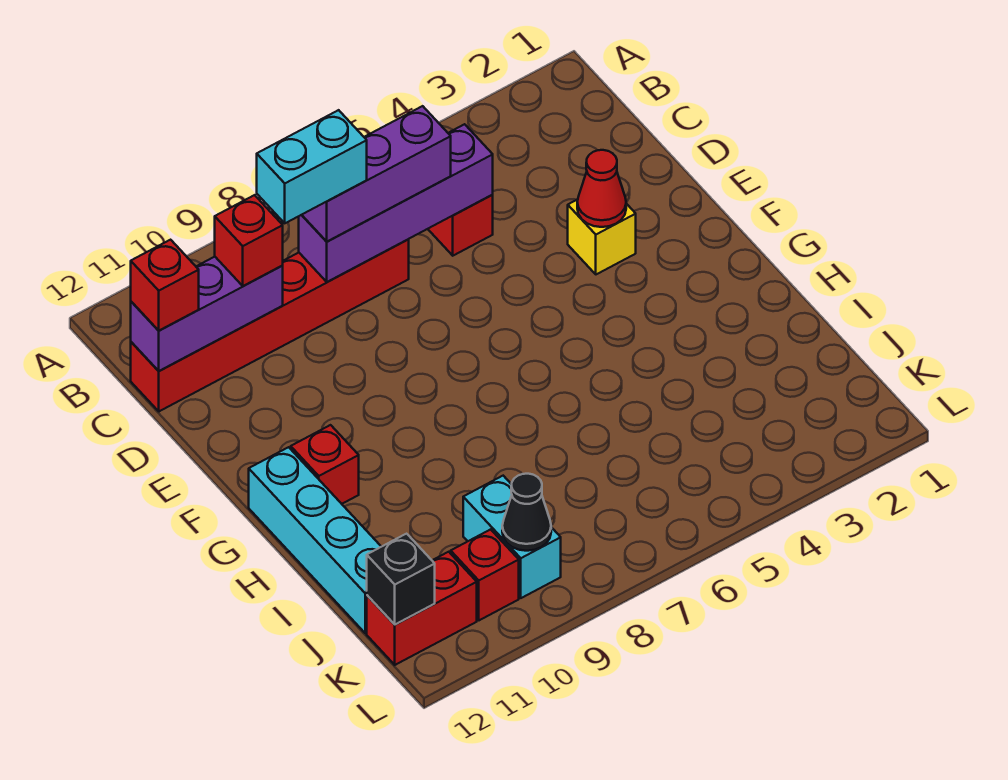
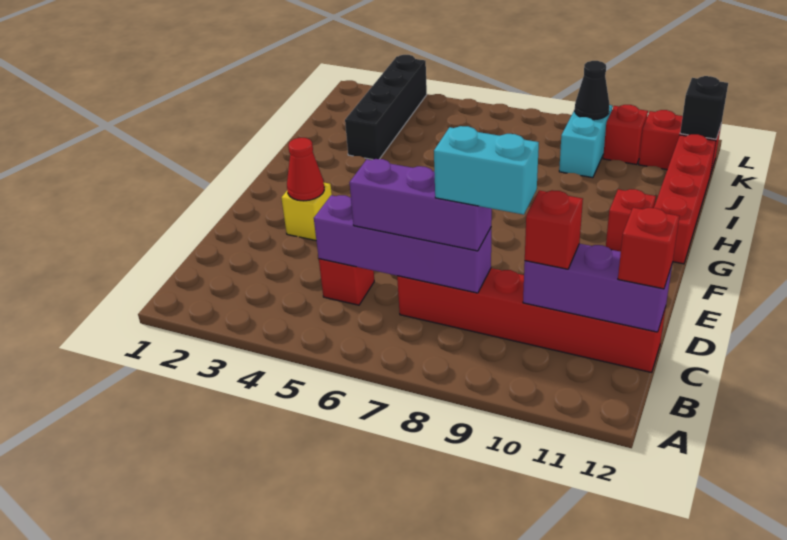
cyan brick G12:J12 level 1 -> red brick G12:J12 level 1
none -> black brick I3:L3 level 1

